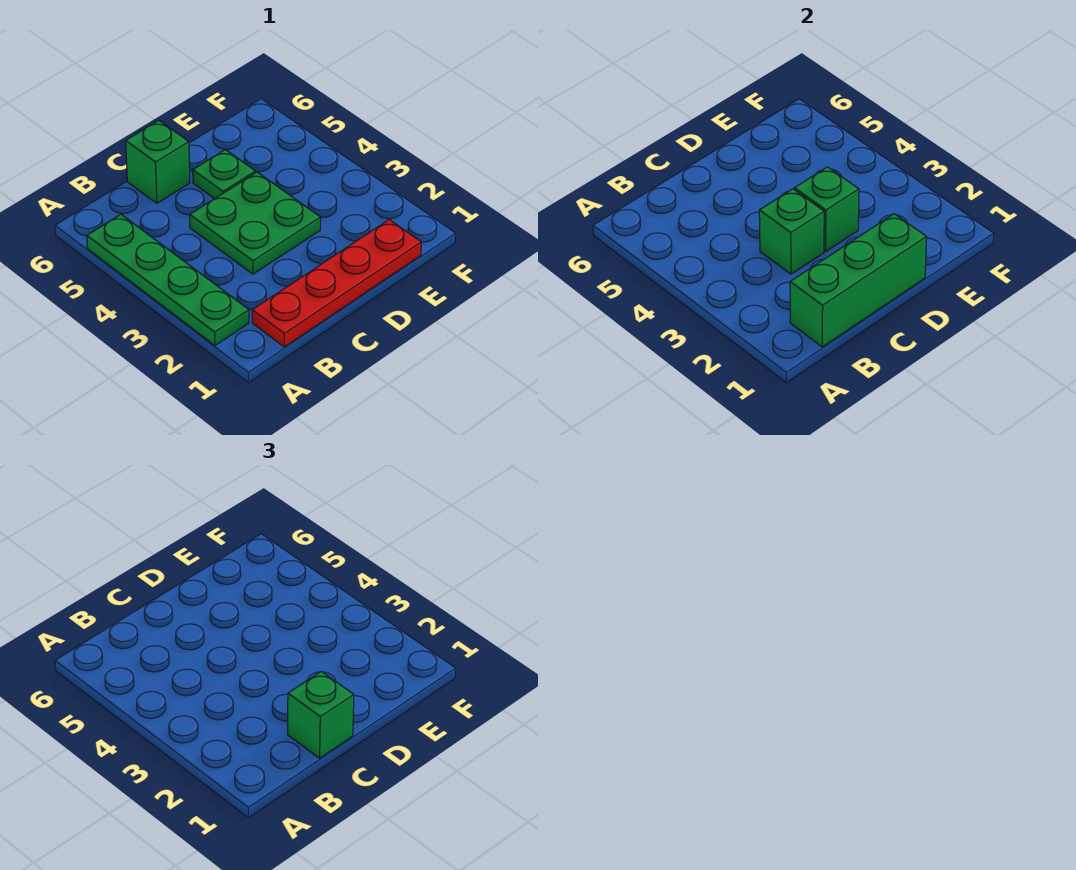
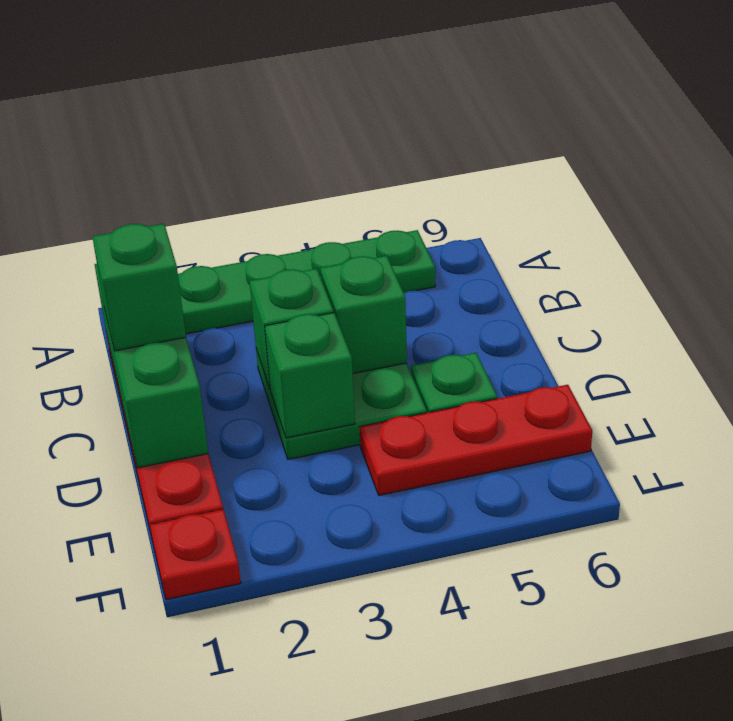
green brick C6 level 1 -> green brick C4 level 2
none -> red plate E4:E6 level 1
none -> red plate F1 level 1

